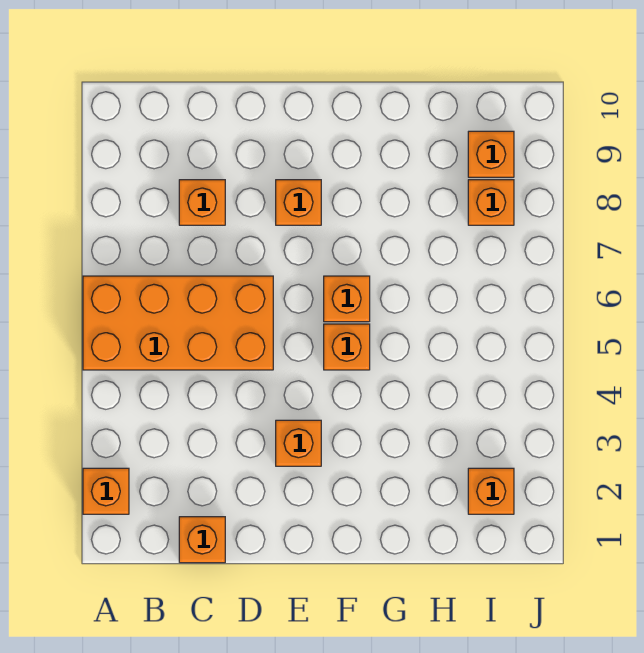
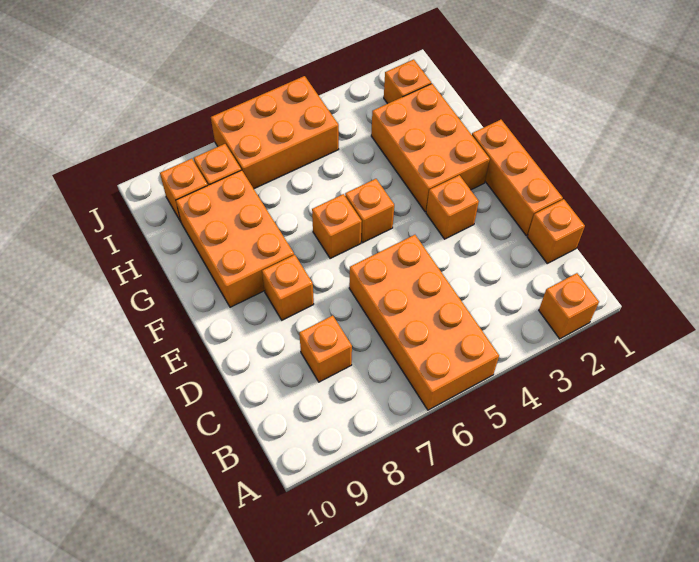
none -> orange brick D1:F1 level 1
none -> orange brick F2:H3 level 1
none -> orange brick F8:H9 level 1
none -> orange brick I5:J7 level 1

